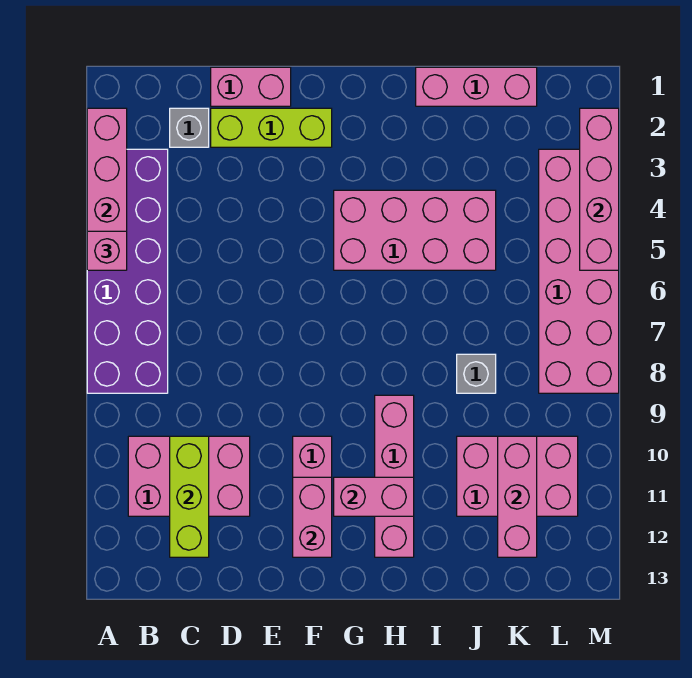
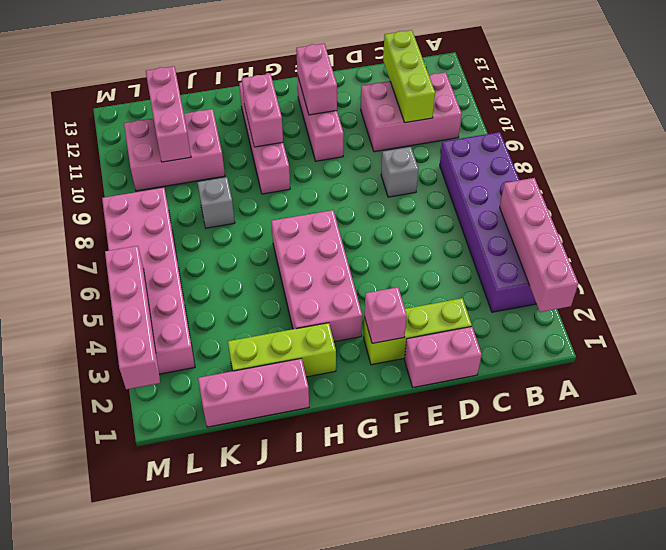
pink brick A5 level 3 -> pink brick F2 level 2
grey brick C2 level 1 -> grey brick D8 level 1
pink brick G4:J5 level 1 -> pink brick G3:H6 level 1
pink brick G11:H11 level 2 -> pink brick H10:H11 level 2
none -> lime brick H2:J2 level 1

